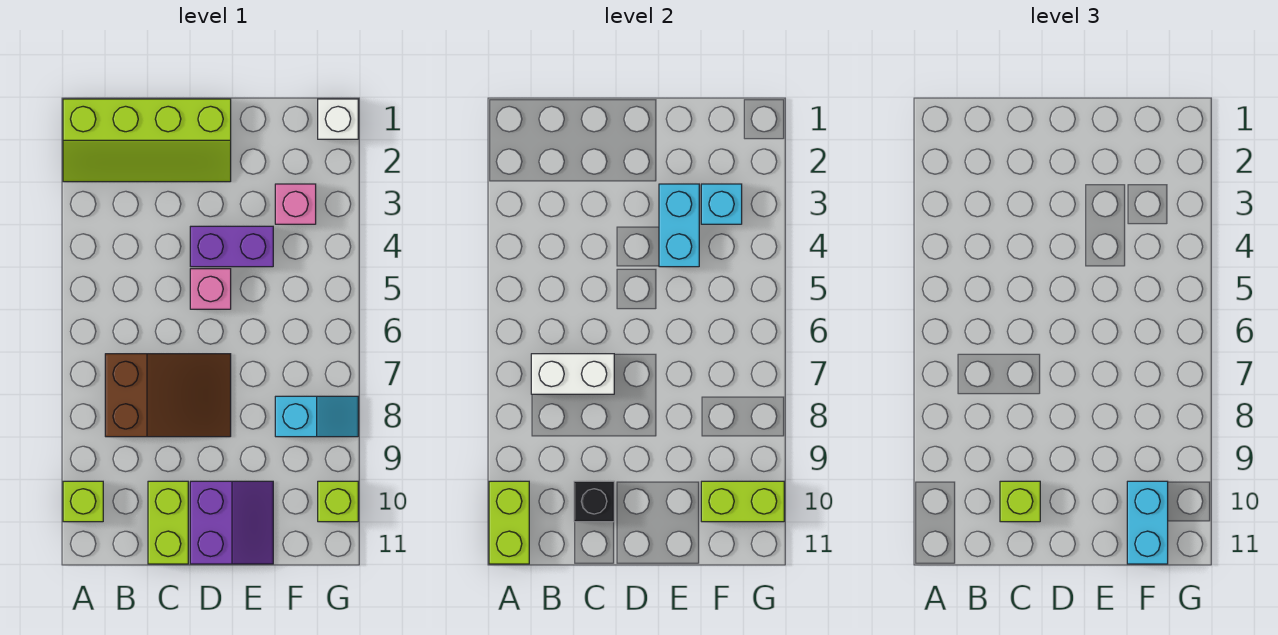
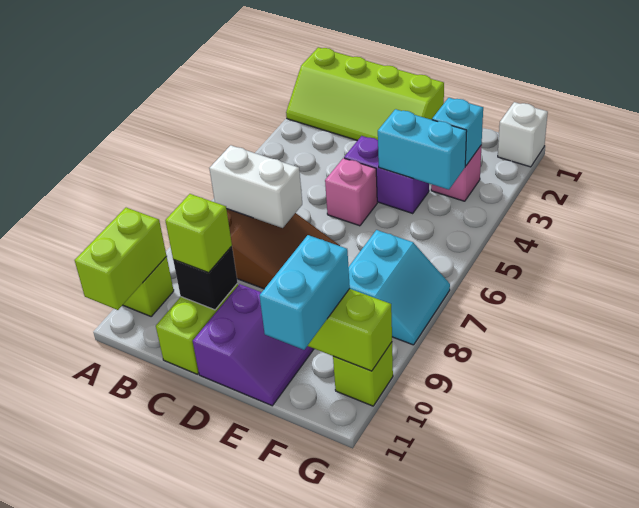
cyan brick E3:E4 level 2 -> cyan brick E4:F4 level 2
cyan slope F8:G8 level 1 top F -> cyan slope F7:G8 level 1 top F

